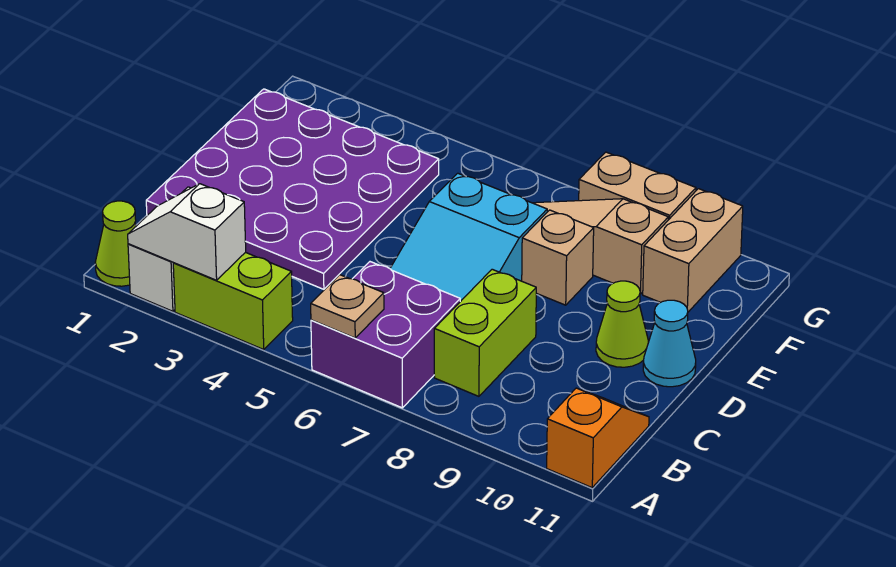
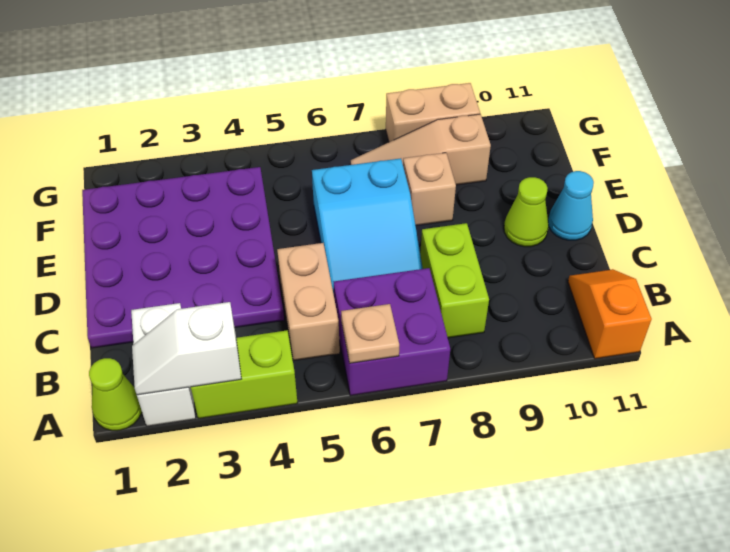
tan brick F10:G10 level 1 -> tan brick B5:C5 level 1

